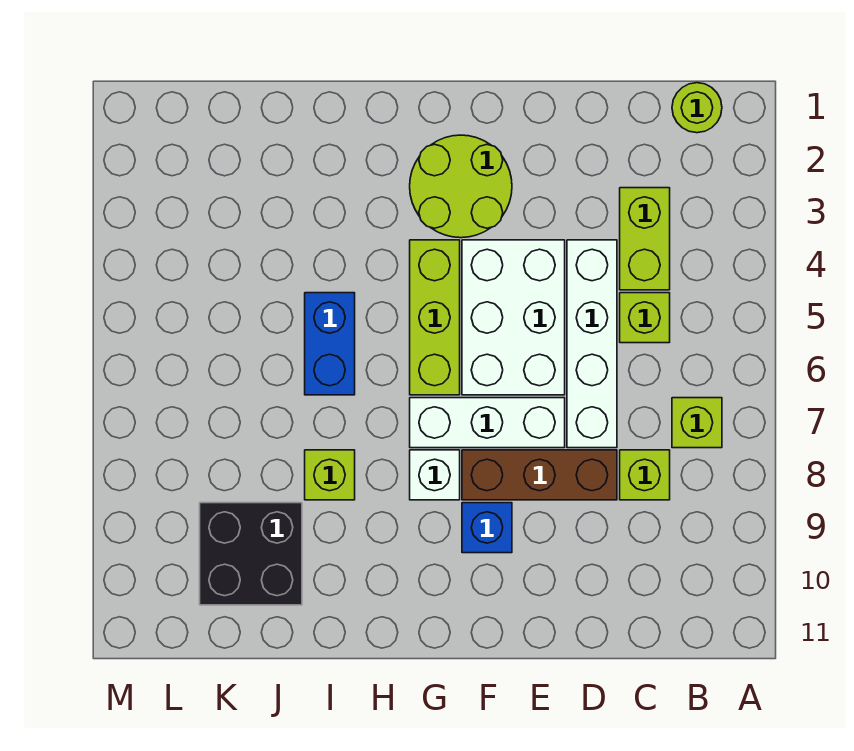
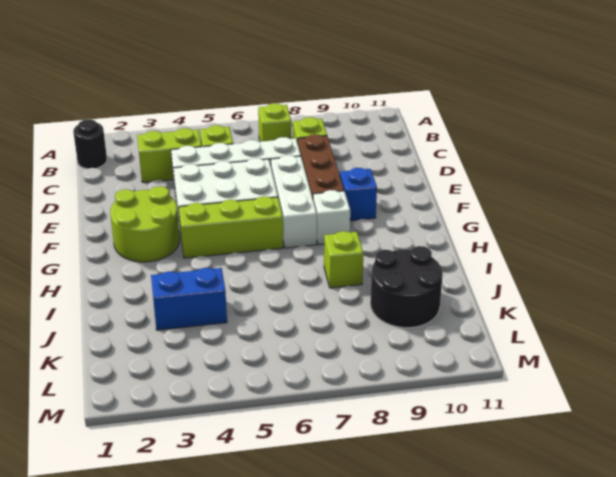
lime round brick B1 level 1 -> black round brick B1 level 1
blue brick I5:I6 level 1 -> blue brick J3:J4 level 1
black brick J9:K10 level 1 -> black round brick J9:K10 level 1

